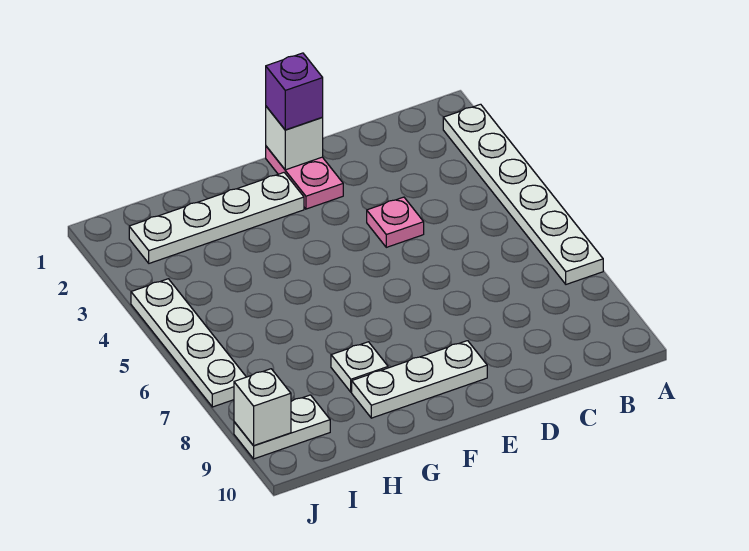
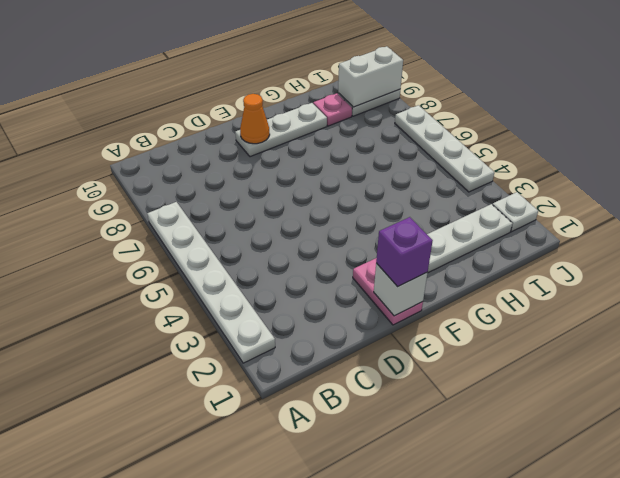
pink plate D4 level 1 -> pink plate H9 level 1
none -> orange cone E9 level 2
white plate G8 level 1 -> white plate J2 level 1
white brick J9 level 2 -> white brick I9:J9 level 2

